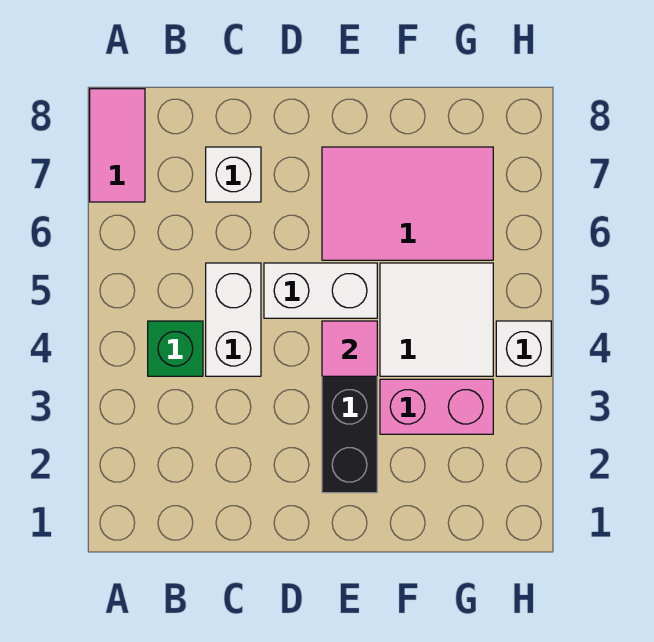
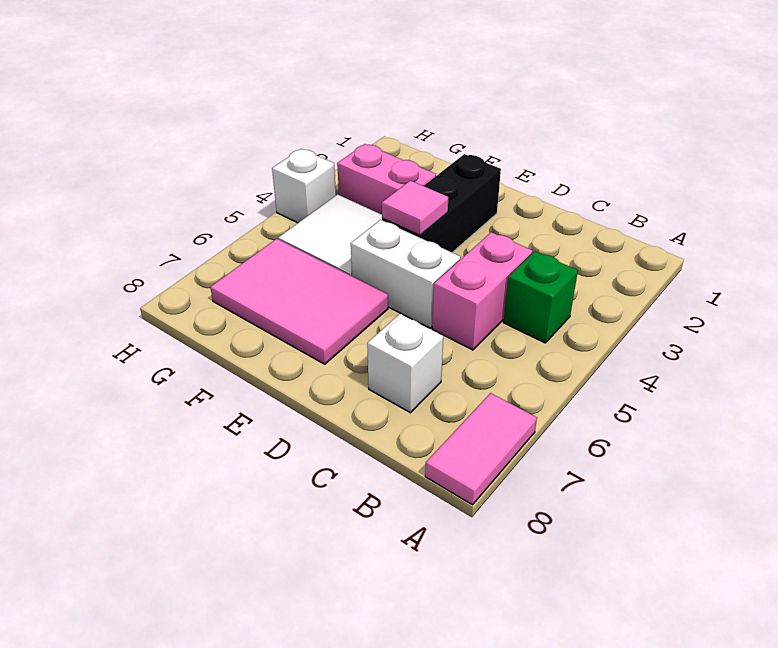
white brick C4:C5 level 1 -> pink brick C4:C5 level 1

